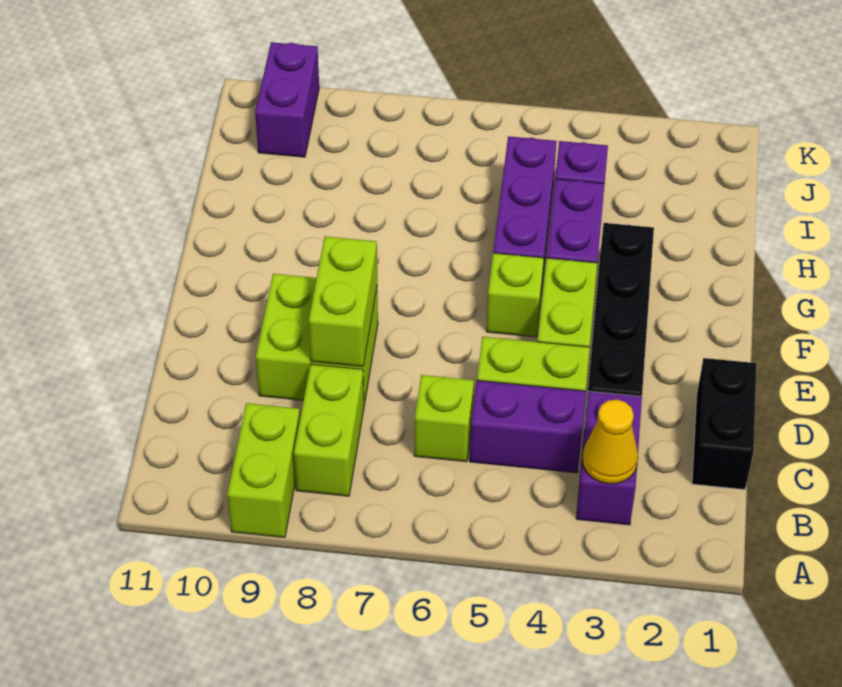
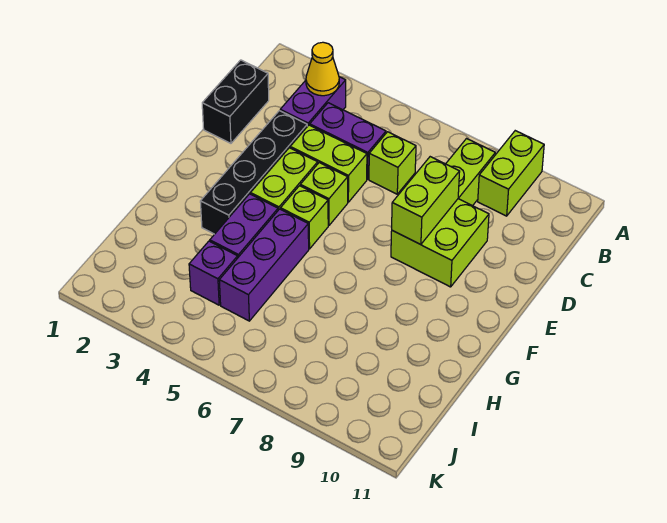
none -> lime brick E5 level 1
purple brick J10:K10 level 1 -> none

